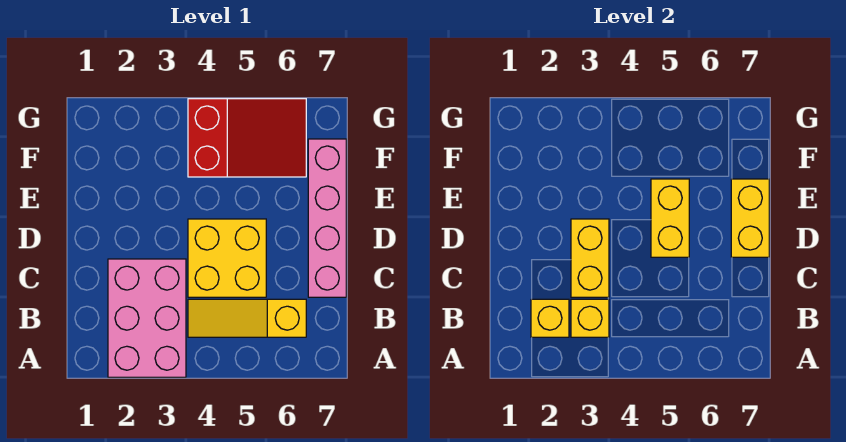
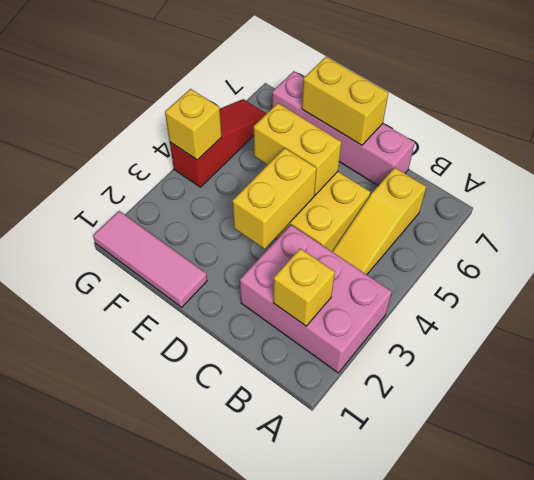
yellow brick B3 level 2 -> yellow brick G4 level 2
yellow brick C3:D3 level 2 -> yellow brick D3:D4 level 2
none -> pink tile E1:G1 level 1
red slope F4:G6 level 1 top 4 -> red slope G4:G6 level 1 top 4

